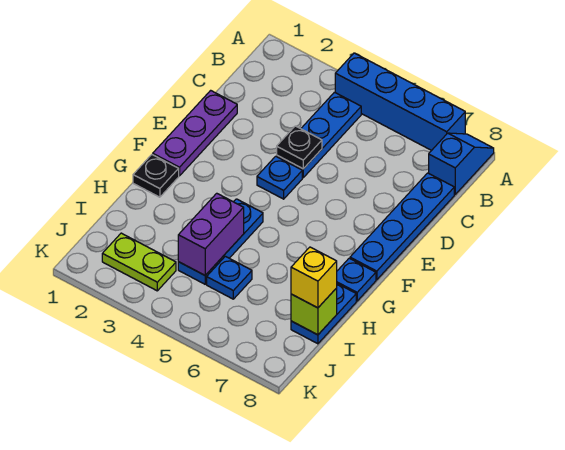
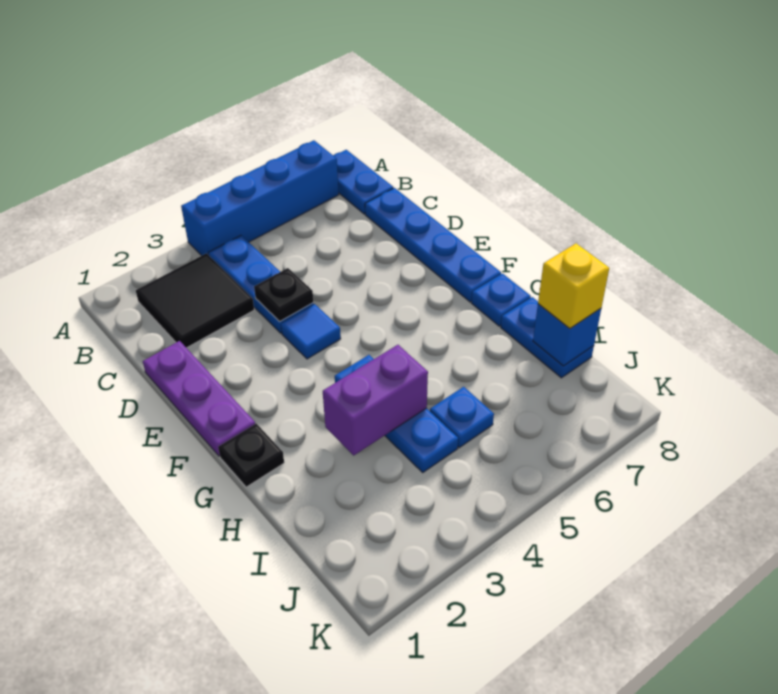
blue slope A8:B8 level 1 top B -> blue plate A8:B8 level 1
none -> black tile B2:C3 level 1
blue plate E4 level 1 -> blue tile E4 level 1
purple brick H4:I4 level 2 -> purple brick H3:H4 level 2
lime brick I8 level 2 -> blue brick I8 level 2
lime plate J2:J3 level 1 -> none

